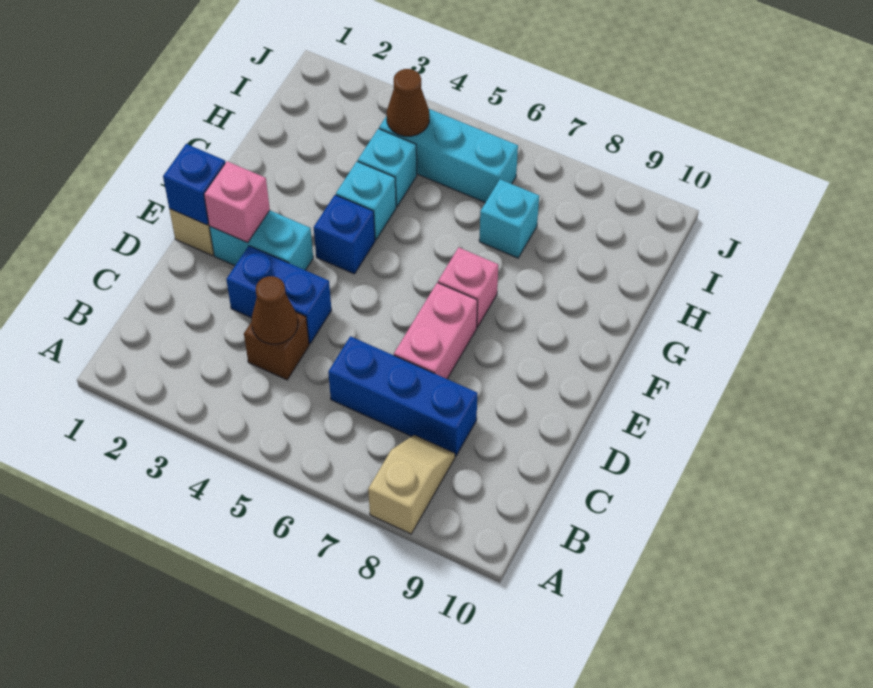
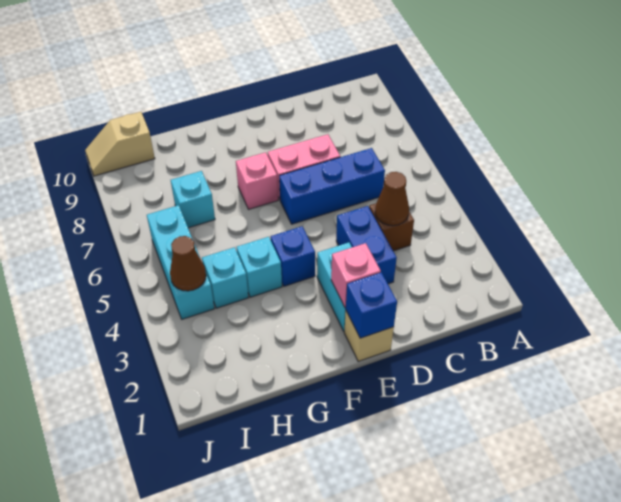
tan slope A8:B8 level 1 top A -> tan slope I10:J10 level 1 top I
blue brick C6:C8 level 1 -> blue brick C6:E6 level 1

